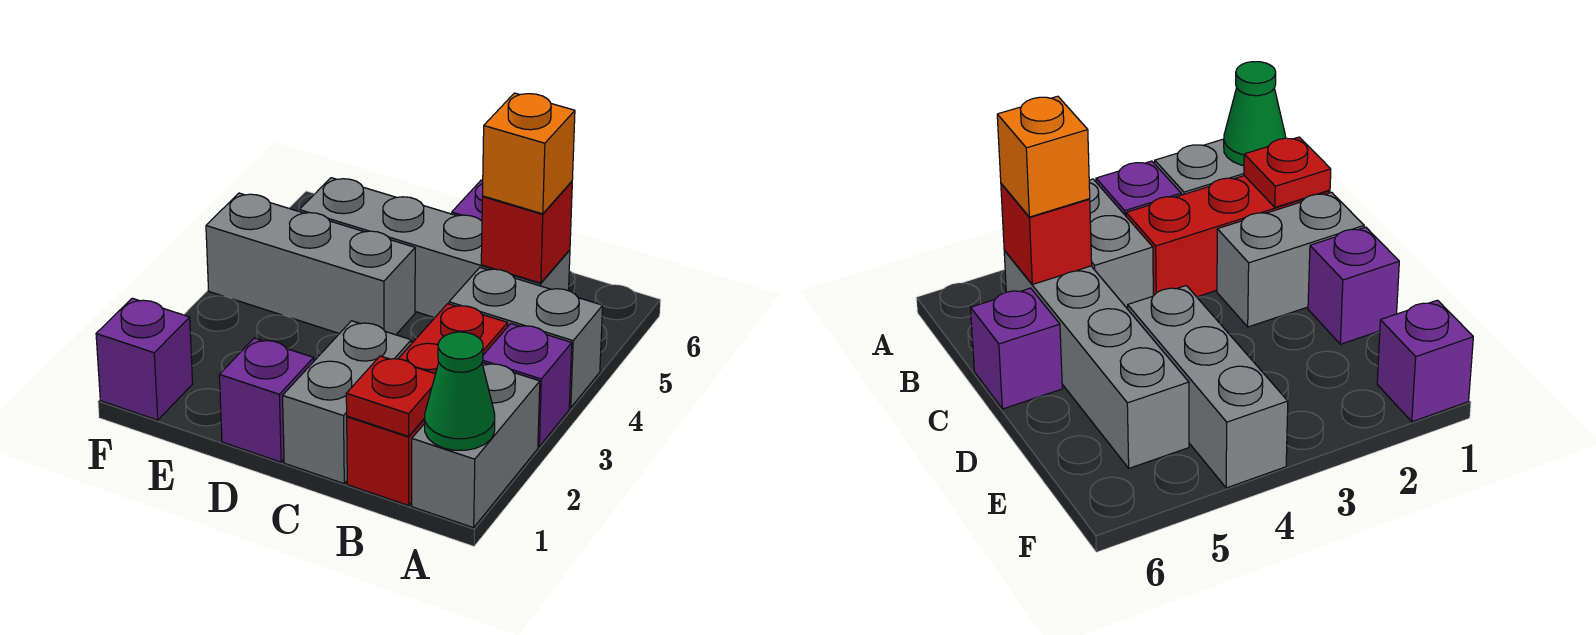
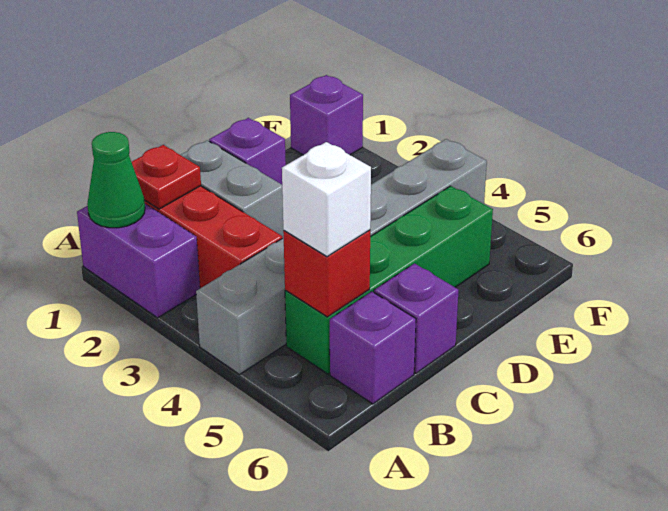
grey brick A1:A2 level 1 -> purple brick A1:A2 level 1
purple brick A3 level 1 -> purple brick B6 level 1
grey brick B5:E5 level 1 -> green brick B5:E5 level 1
orange brick B5 level 3 -> white brick B5 level 3

